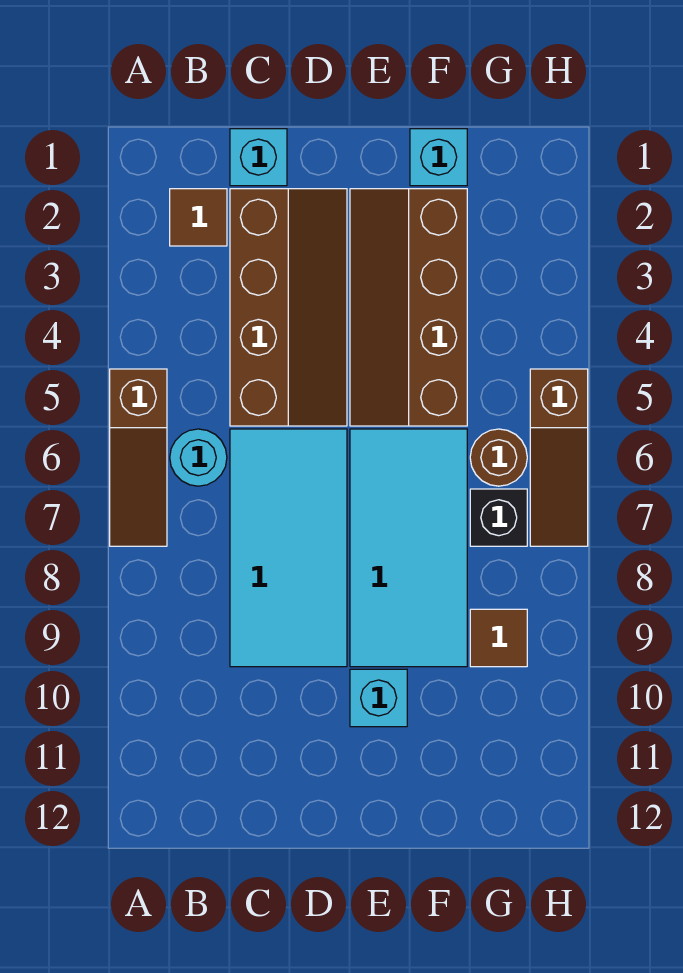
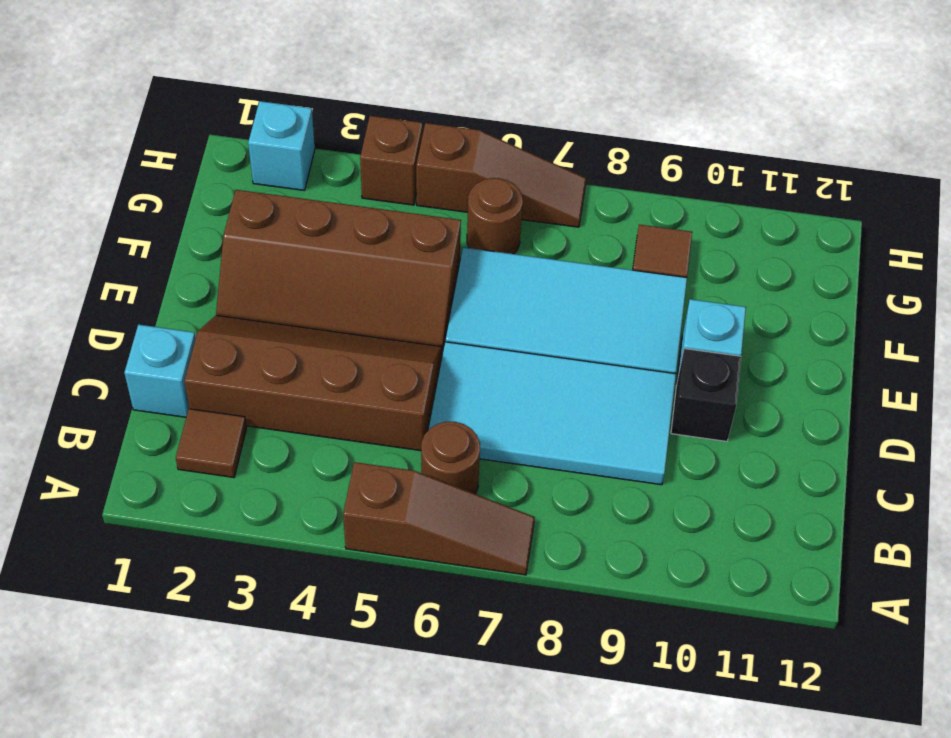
cyan round brick B6 level 1 -> brown round brick B6 level 1
cyan brick F1 level 1 -> cyan brick H2 level 1
black brick G7 level 1 -> black brick D10 level 1
none -> brown brick H4 level 1

